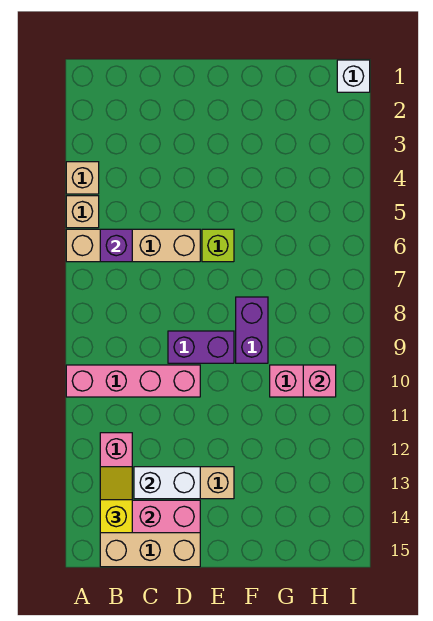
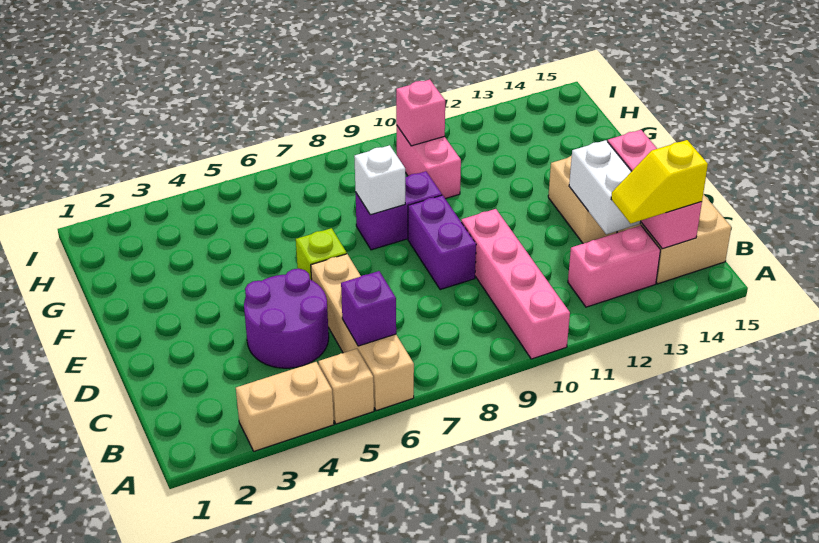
tan brick A4 level 1 -> tan brick A3:A4 level 1
none -> purple round brick C4:D5 level 1
white brick I1 level 1 -> white brick F8 level 2

